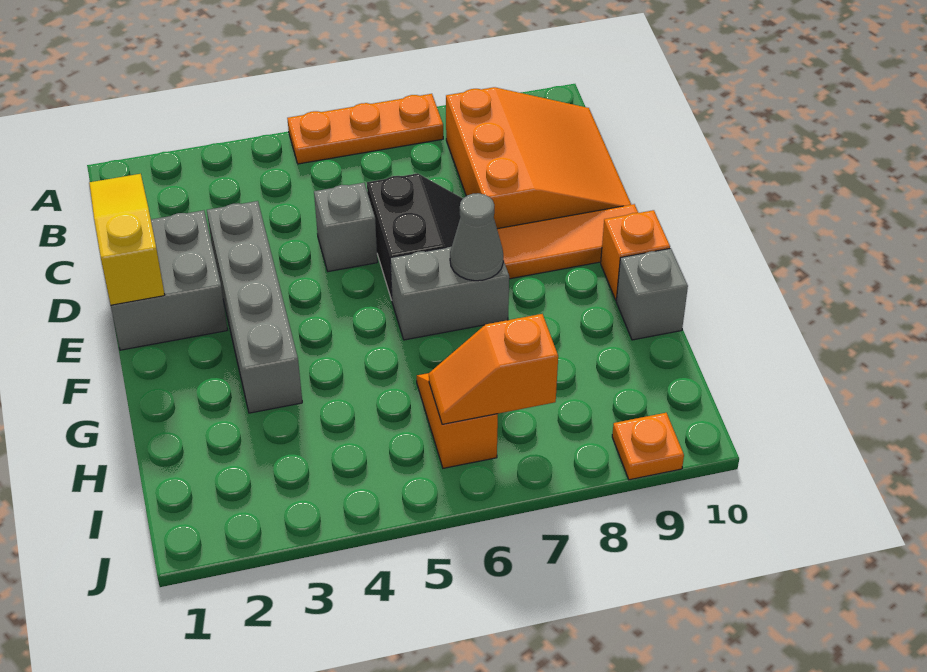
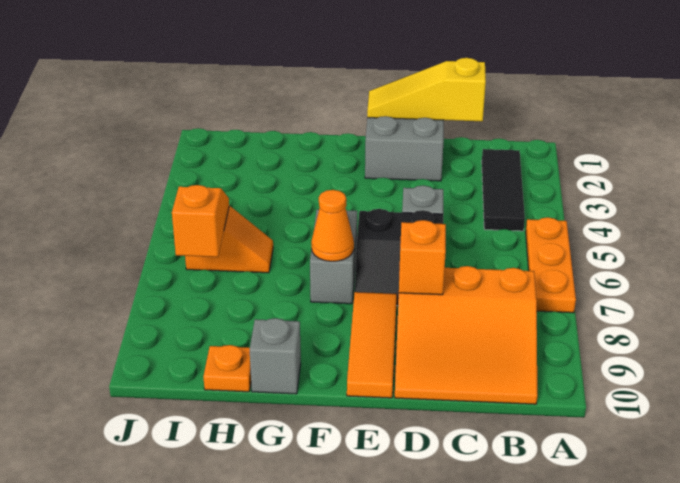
none -> black tile B2:B4 level 1
yellow slope C1:E1 level 2 top E -> yellow slope C1:E1 level 2 top C
grey brick D3:G3 level 1 -> none
grey cone F7 level 2 -> orange cone F7 level 2
orange brick F10 level 1 -> orange brick D8 level 2
orange plate J9 level 1 -> orange plate H10 level 1

